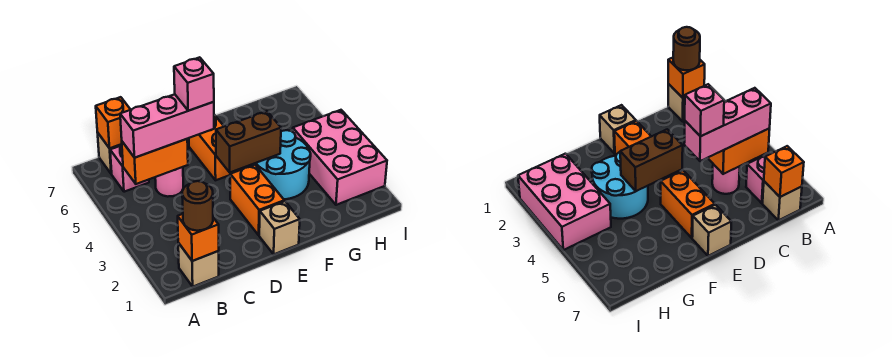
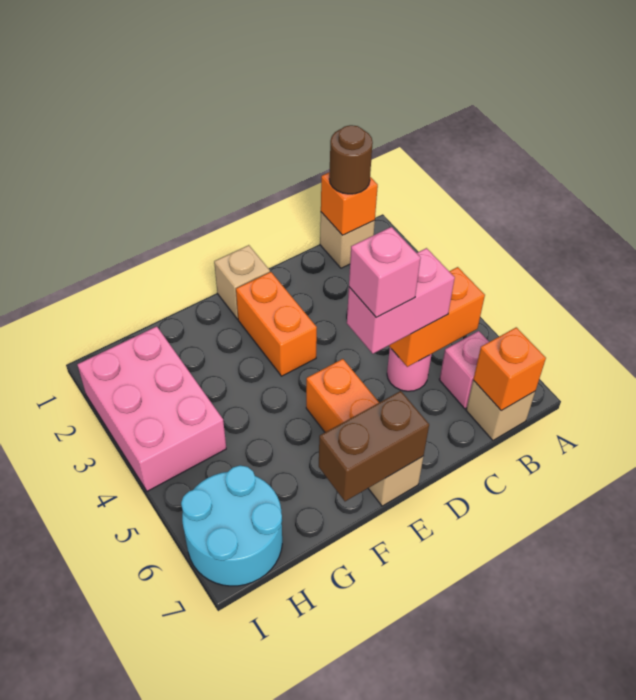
pink brick B5:D5 level 3 -> pink brick C5:D5 level 3
brown brick E4:F4 level 2 -> brown brick E7:F7 level 2
cyan round brick F3:G4 level 1 -> cyan round brick H6:I7 level 1

